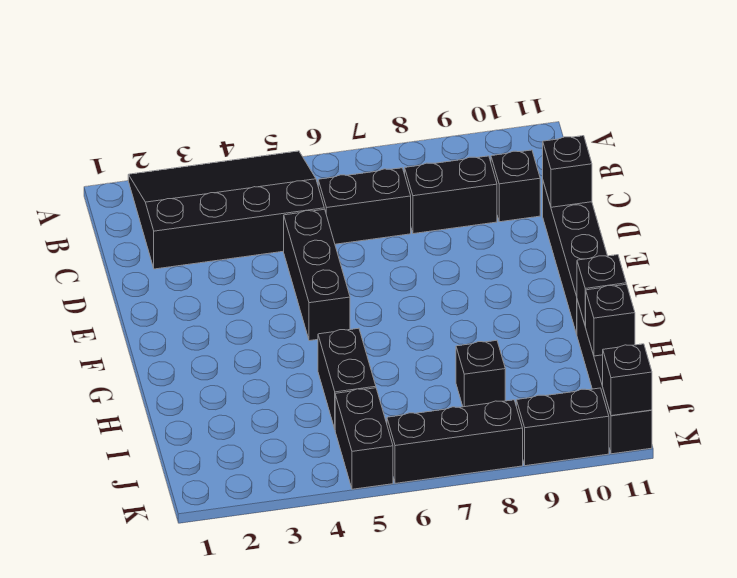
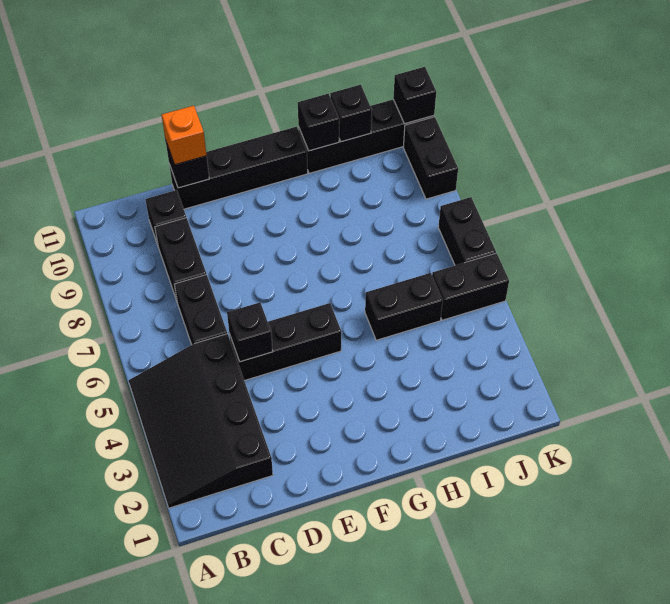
none -> orange brick D11 level 3
black brick I8 level 1 -> black brick D5 level 2
black brick K6:K8 level 1 -> black brick K6:K7 level 1

